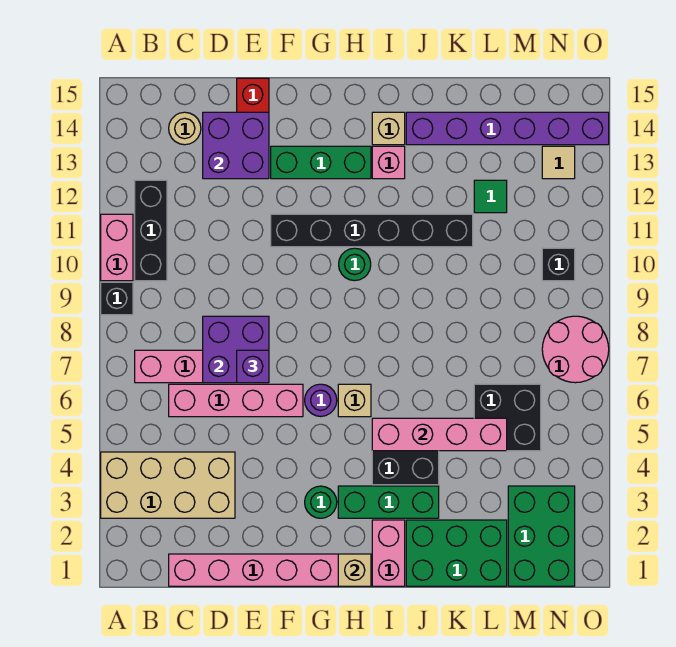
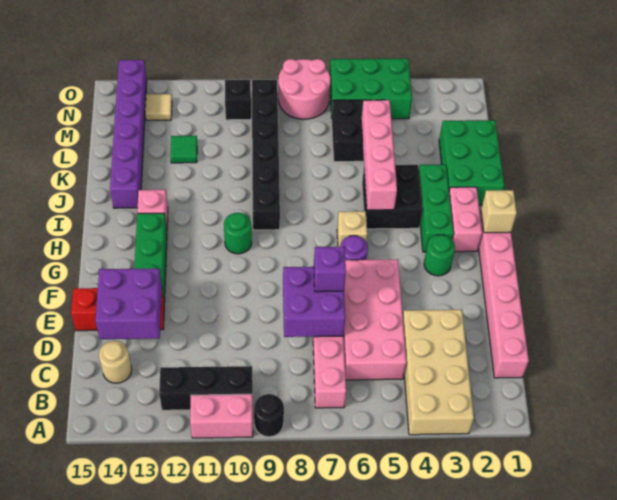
black brick A9 level 1 -> black round brick A9 level 1
pink brick C6:F6 level 1 -> pink brick C5:F6 level 1
black brick F11:K11 level 1 -> black brick I9:N9 level 1
pink brick I1:I2 level 1 -> pink brick H2:I2 level 1
tan brick I14 level 1 -> none
green brick M1:N3 level 1 -> green brick N4:O6 level 1

